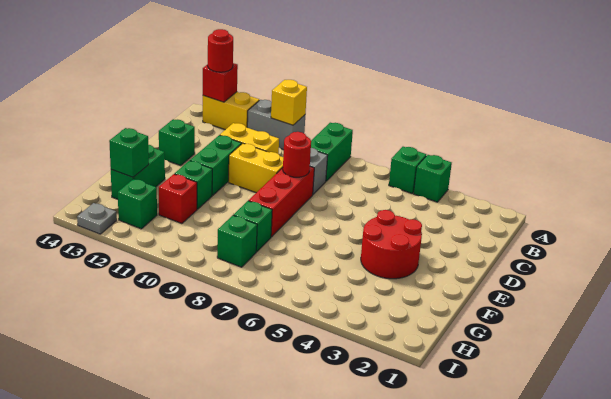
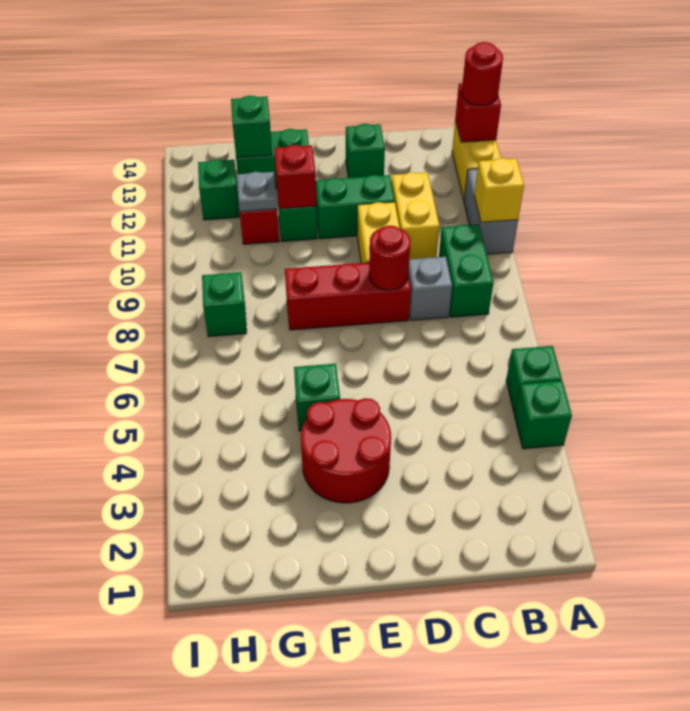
green brick A8:B8 level 1 -> green brick B8:B9 level 1
none -> red brick F11 level 2
green brick G8 level 1 -> green brick F5 level 1
grey plate I13 level 1 -> grey plate G11 level 2

